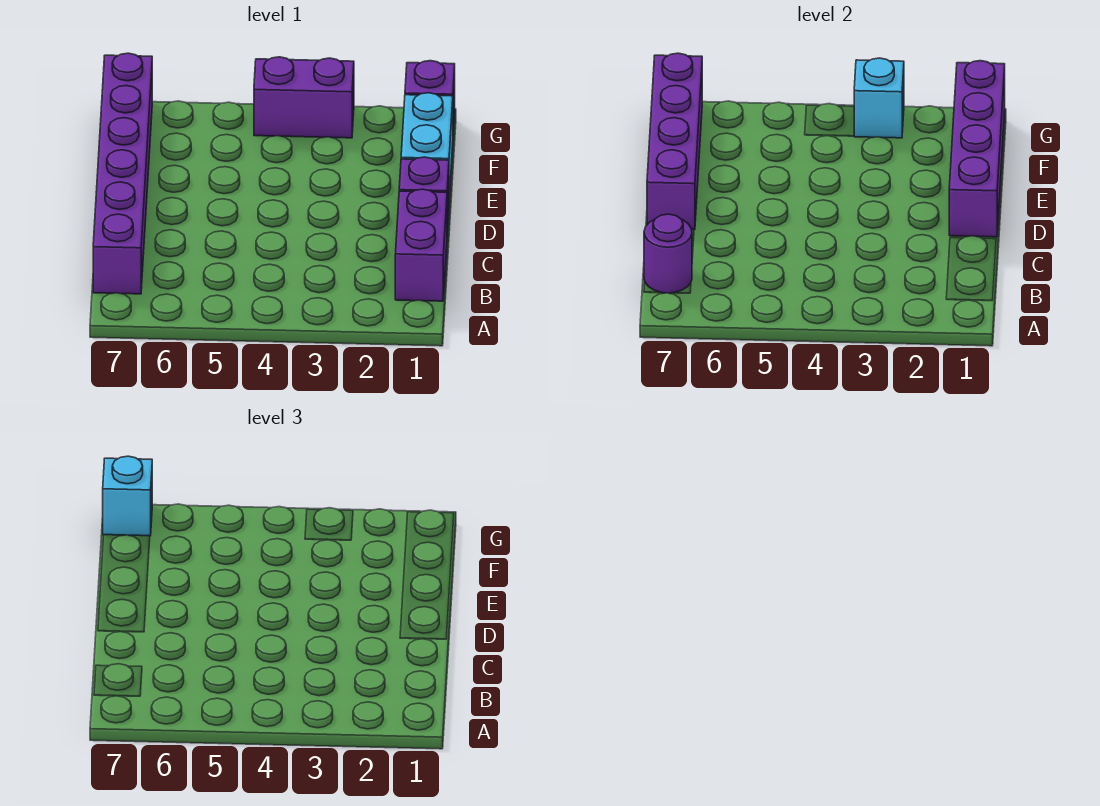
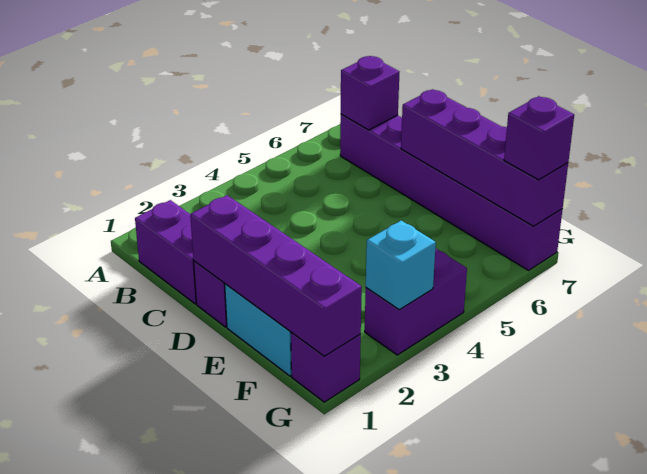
purple round brick B7 level 2 -> purple brick B7 level 2
cyan brick G7 level 3 -> purple brick G7 level 3

